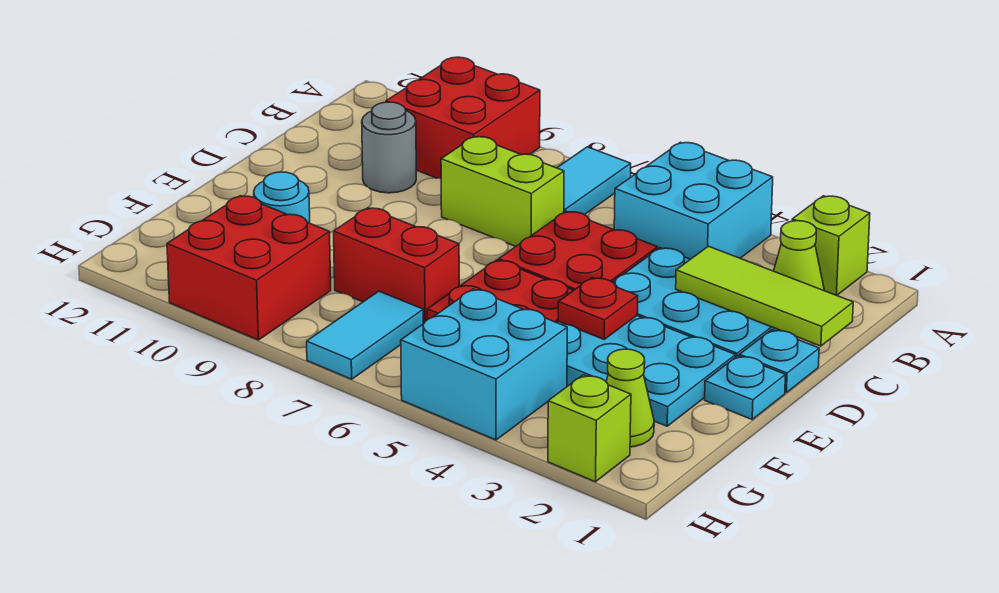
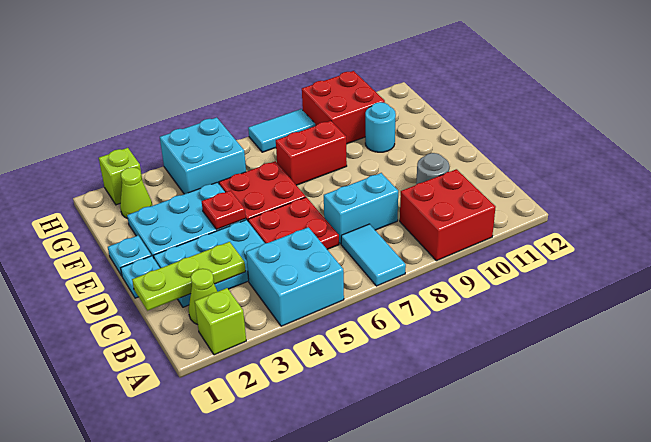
lime tile C1:C3 level 2 -> lime plate C1:C3 level 2
lime brick C7:C8 level 1 -> cyan brick C7:C8 level 1
cyan tile G7:H7 level 1 -> cyan tile H7:H8 level 1

